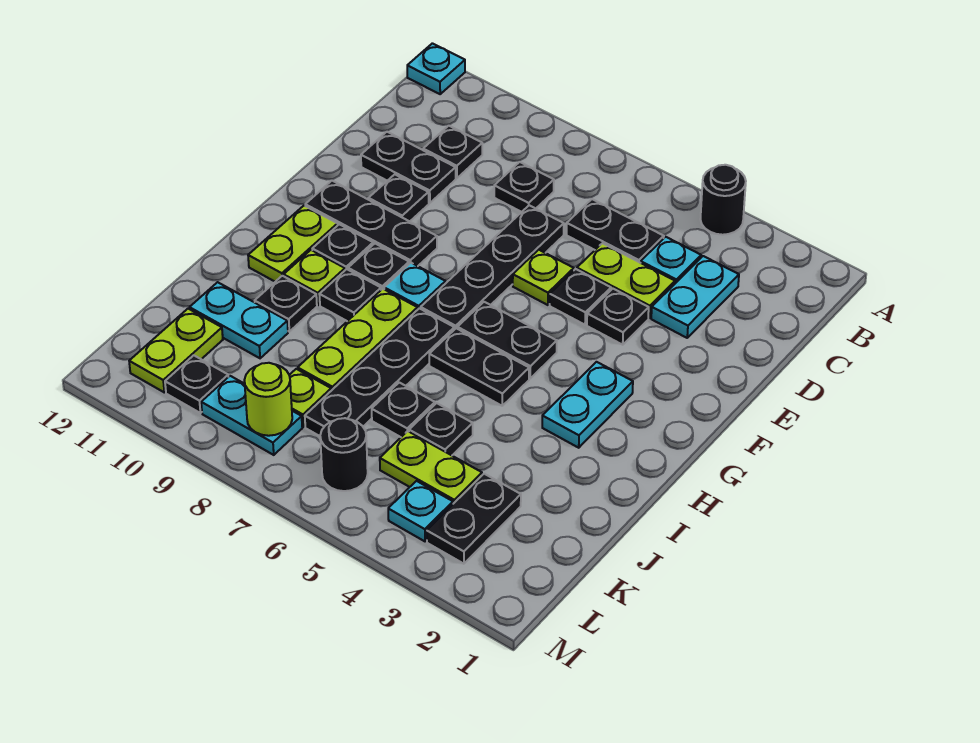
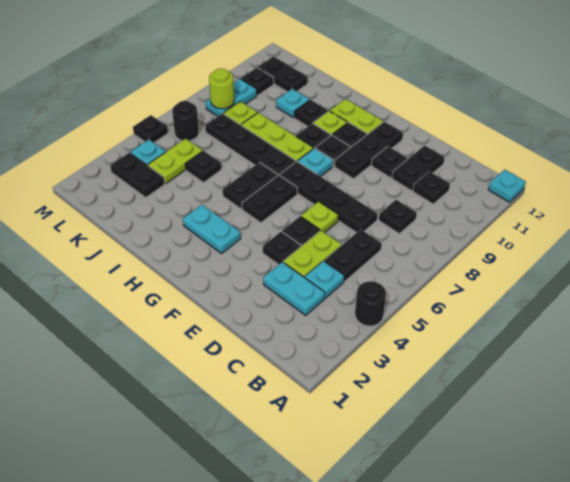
black plate J6 level 1 -> black plate M5 level 1
cyan plate J10:J11 level 1 -> cyan plate J10 level 1
lime plate K11:L11 level 1 -> black plate K11:L11 level 1

